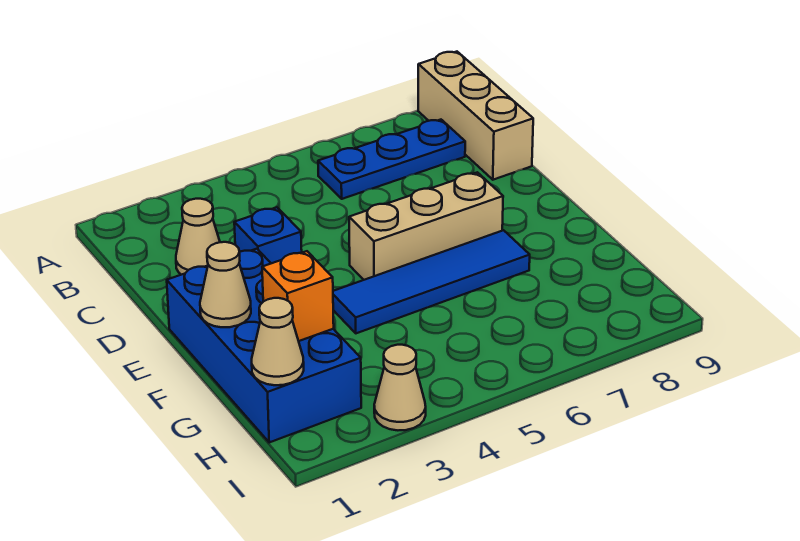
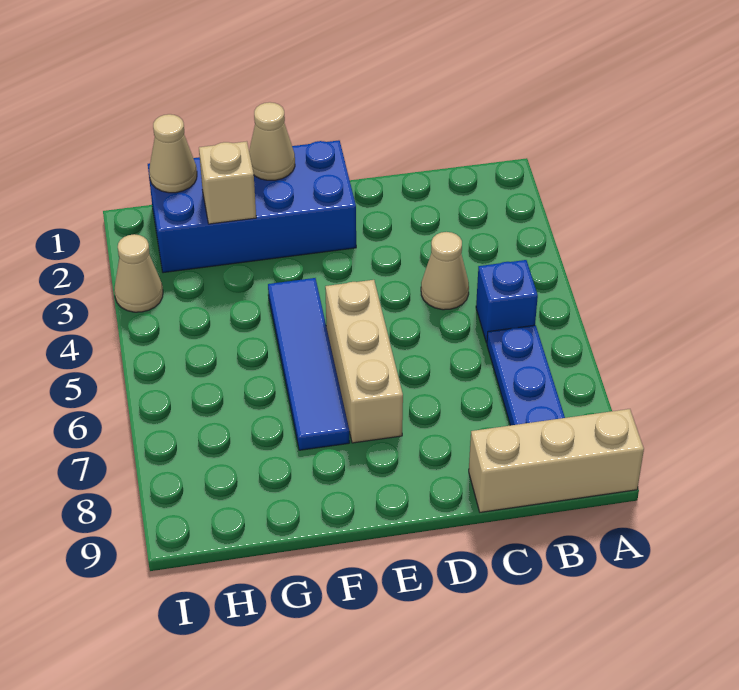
tan cone C2 level 1 -> tan cone C4 level 1
blue brick D3 level 1 -> blue brick B5 level 1
orange brick G2 level 2 -> tan brick G2 level 2

